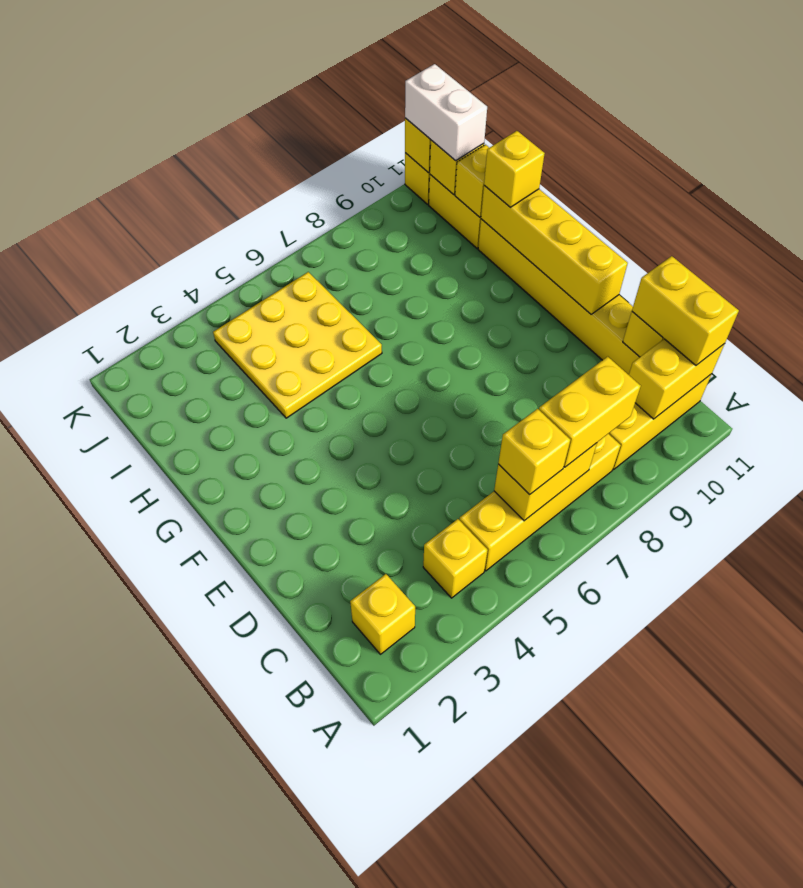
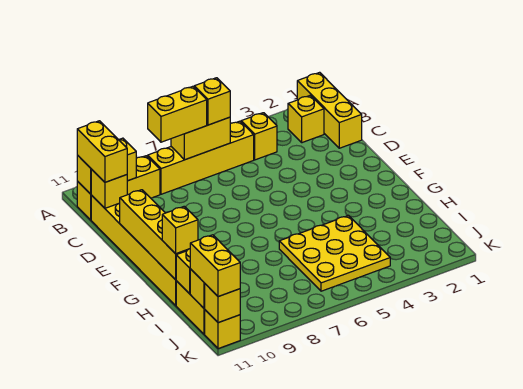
none -> yellow brick A1:C1 level 1
white brick J11:K11 level 3 -> yellow brick J11:K11 level 3

